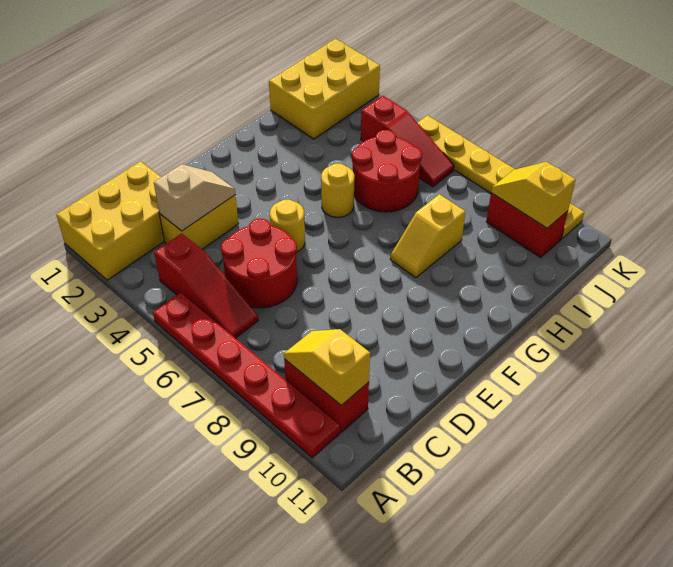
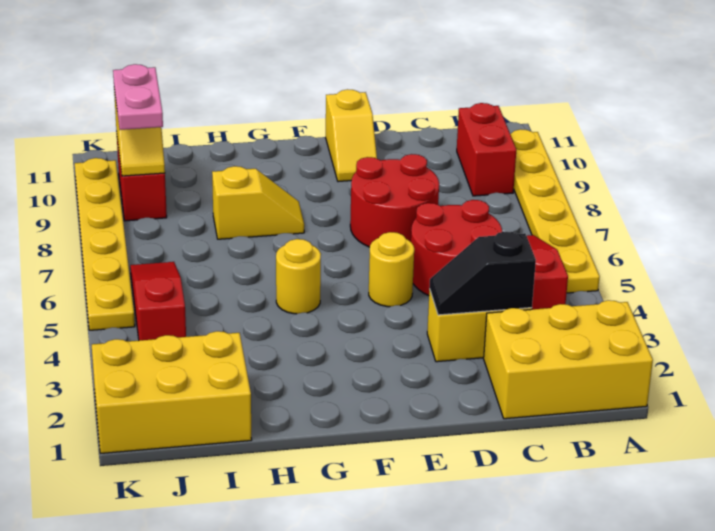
red plate A5:A10 level 1 -> yellow plate A5:A10 level 1
yellow slope B9:B10 level 2 top 10 -> yellow slope E10:E11 level 1 top 11
tan slope C3:D3 level 2 top C -> black slope C3:D3 level 2 top C
red round brick H5:I6 level 1 -> red round brick D7:E8 level 1
none -> pink plate J9:J10 level 3

